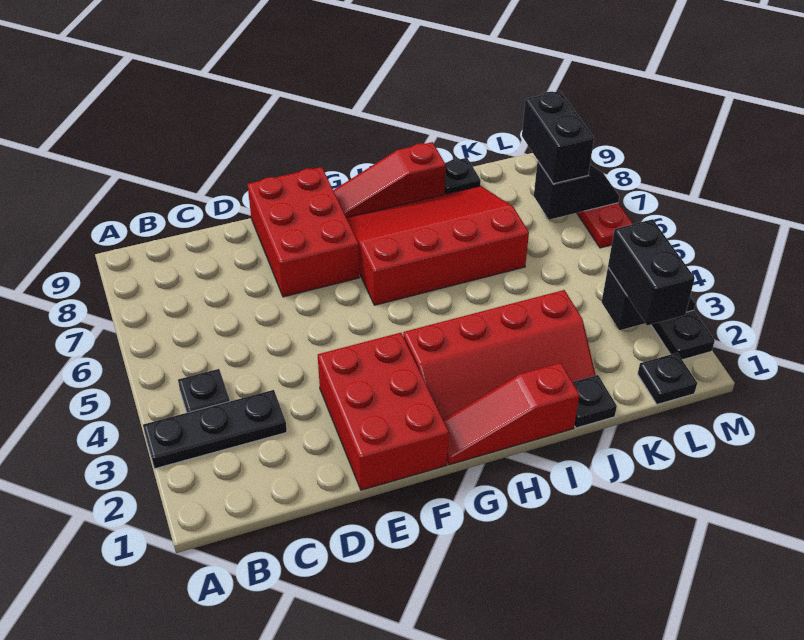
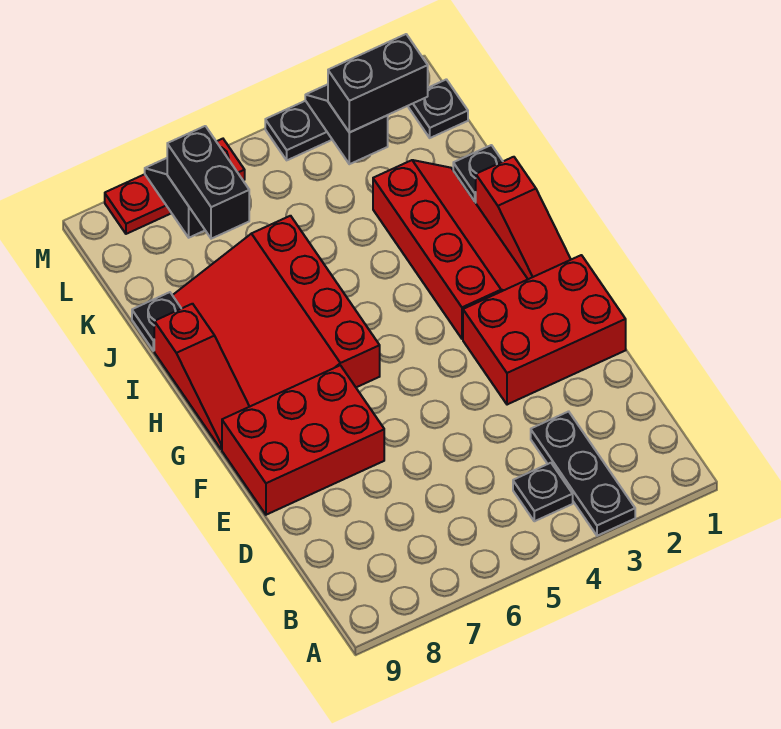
black brick L7:L8 level 3 -> black brick K7:L7 level 3

